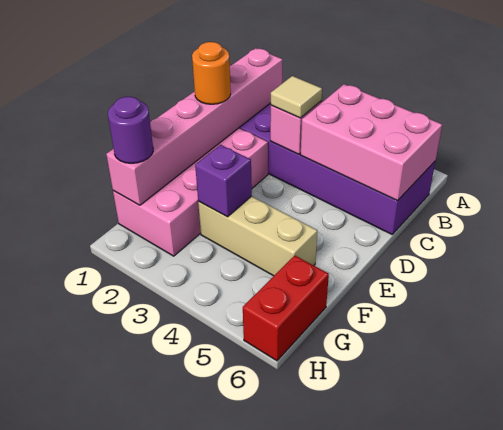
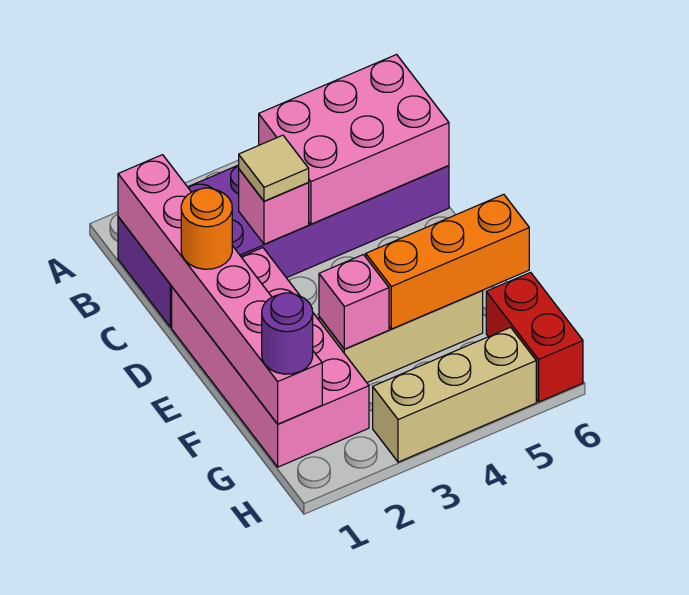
purple brick F3 level 2 -> pink brick F3 level 2
none -> orange brick F4:F6 level 2
none -> tan brick H3:H5 level 1

